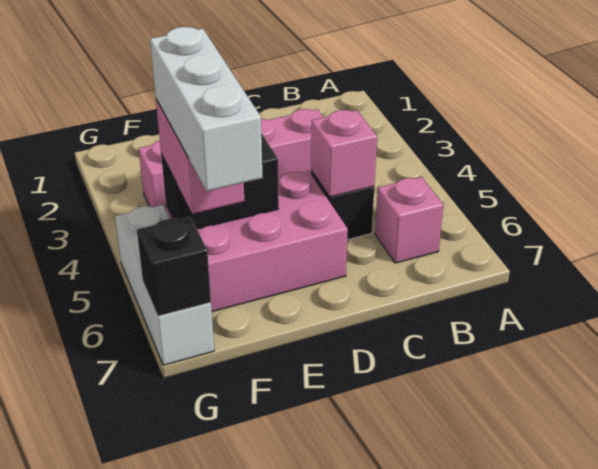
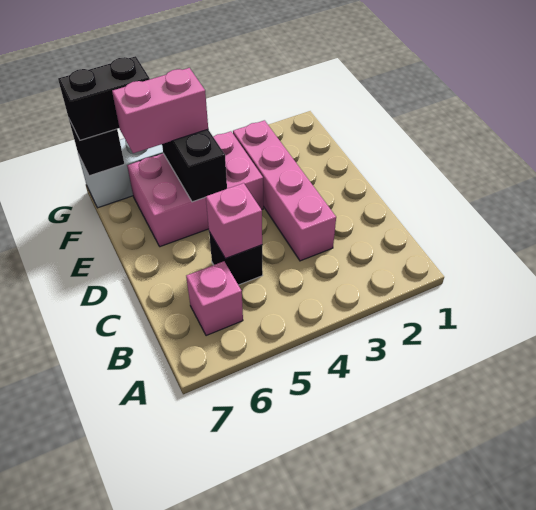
pink brick D5:F6 level 1 -> pink brick E4:F6 level 1
white brick F5:F7 level 4 -> none
none -> black brick G6:G7 level 3

